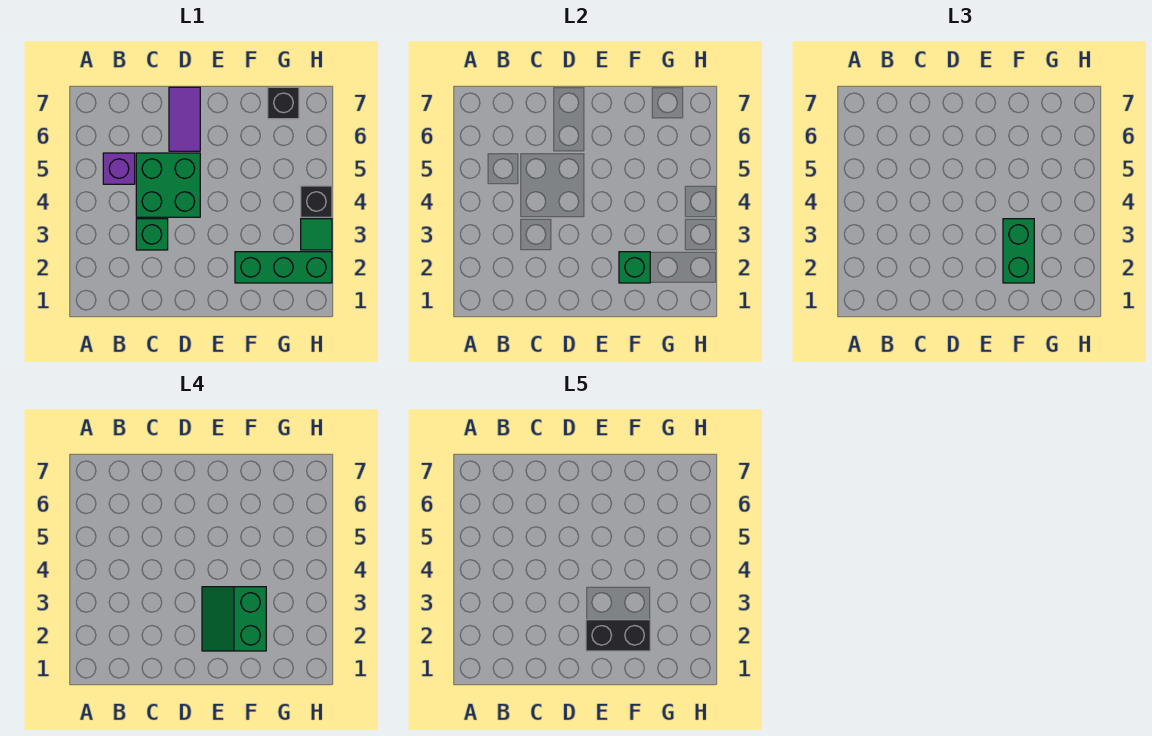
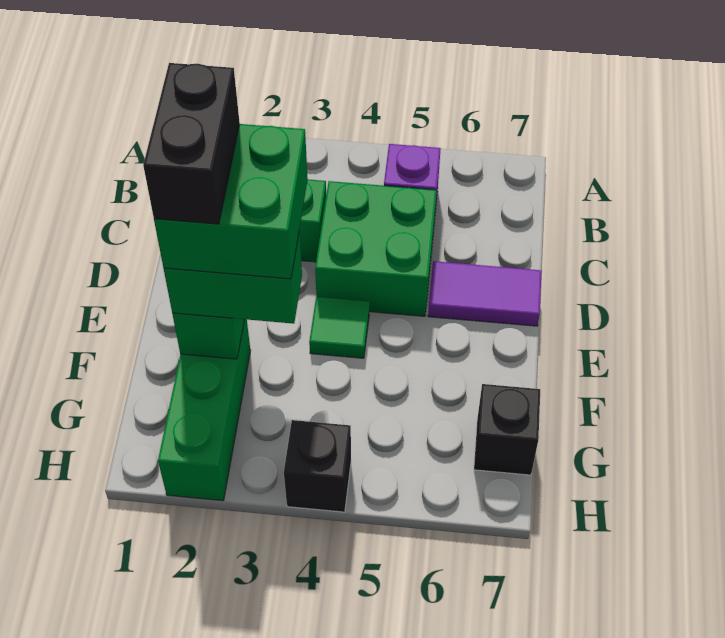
green slope E2:F3 level 4 top F -> green brick E2:F3 level 4
green tile H3 level 1 -> green tile E4 level 1

